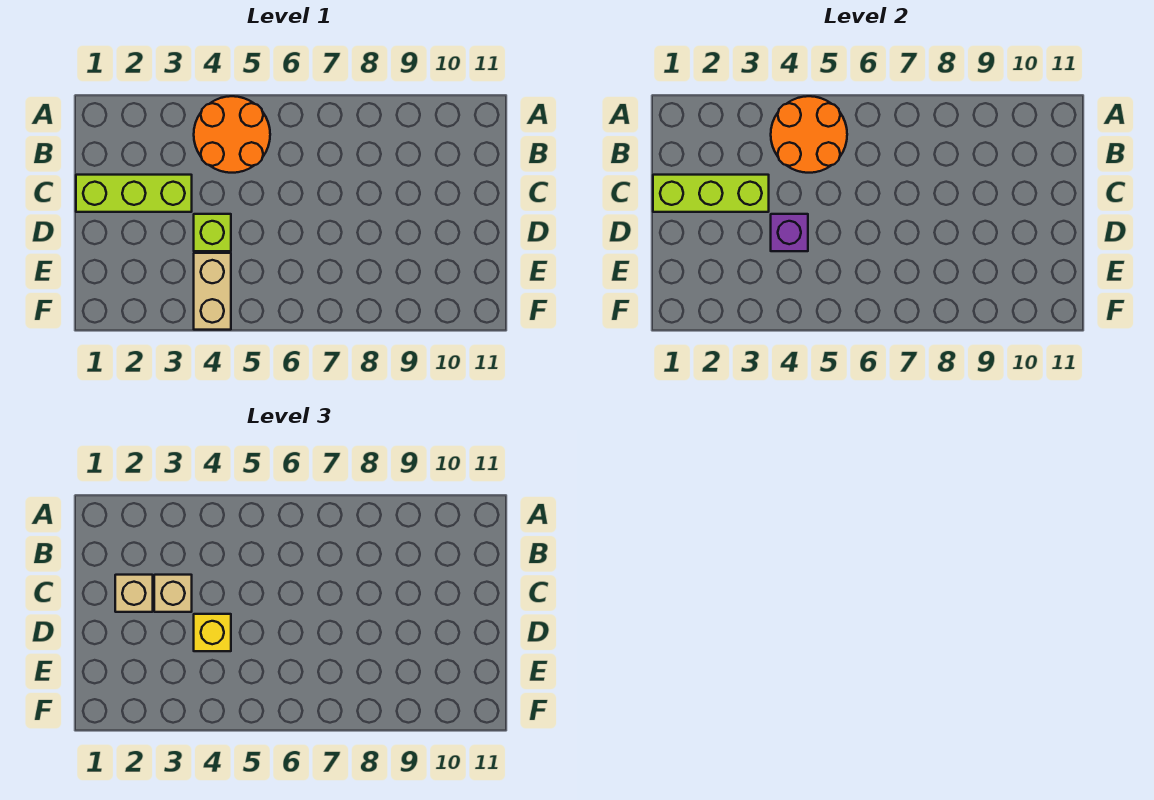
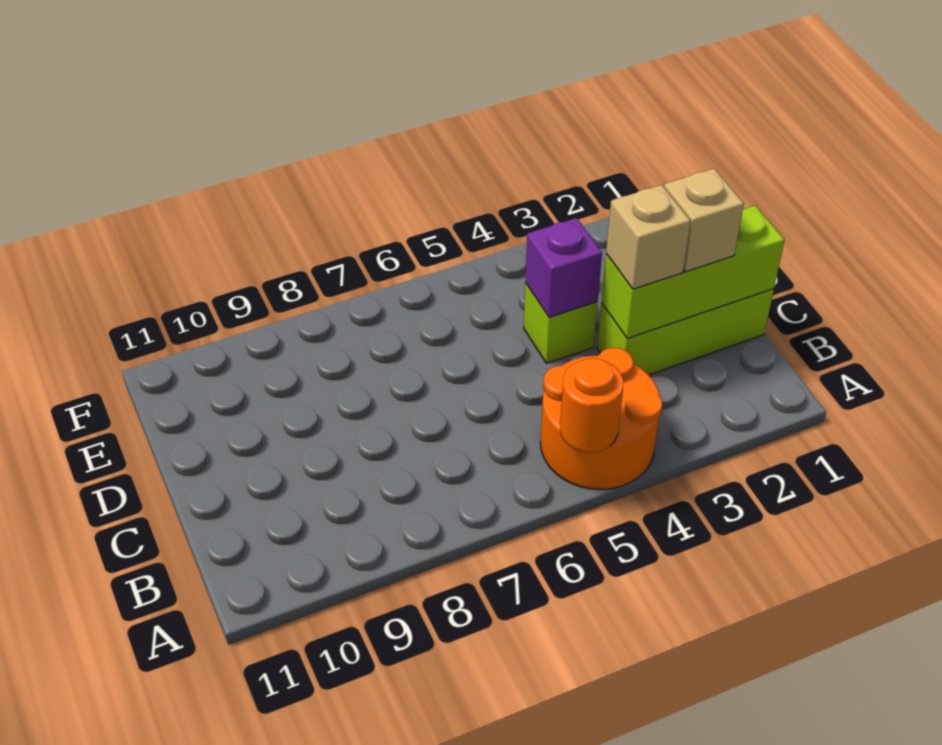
orange round brick A4:B5 level 2 -> orange round brick A5 level 2
yellow brick D4 level 3 -> none
tan brick E4:F4 level 1 -> none

